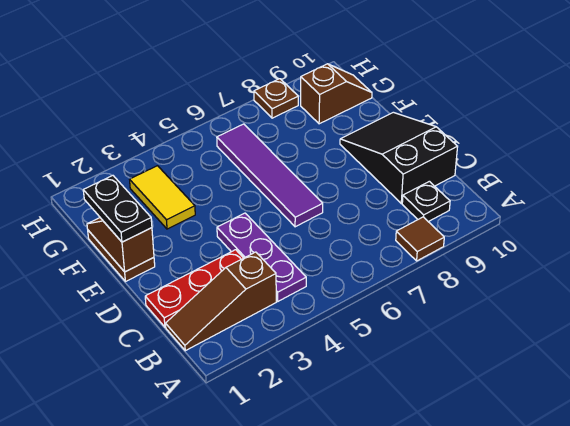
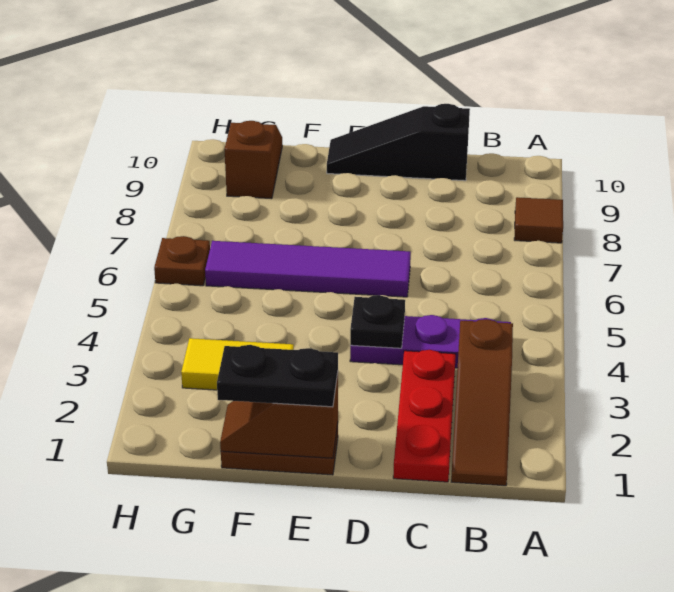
black plate B9 level 1 -> black plate D4 level 2
black slope C9:E10 level 1 top C -> black slope C10:E10 level 1 top C
brown plate H8 level 1 -> brown plate H6 level 1

